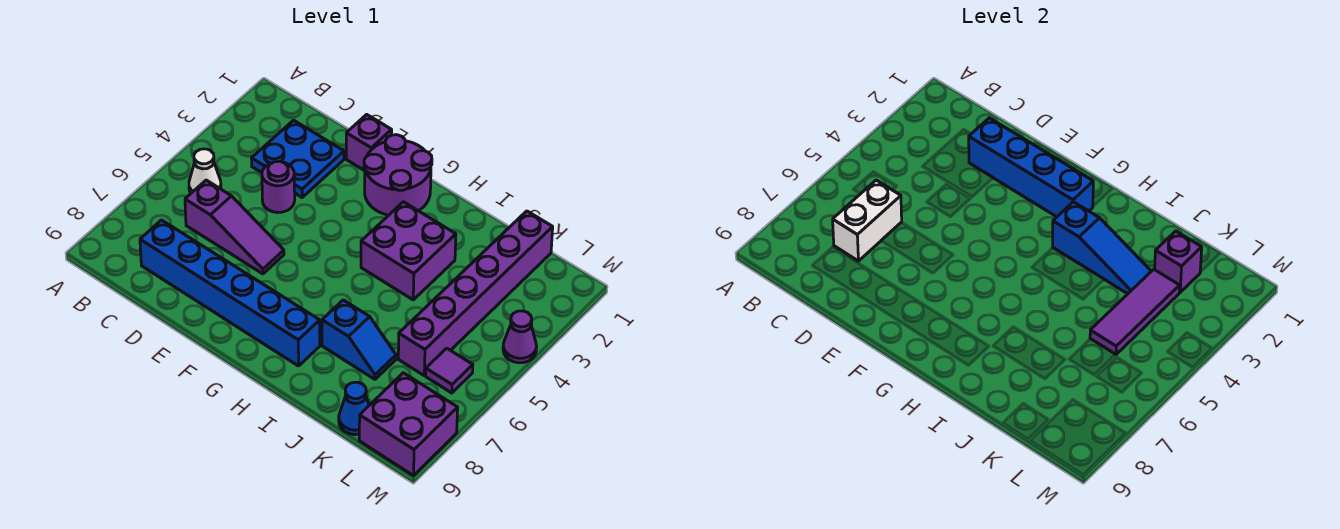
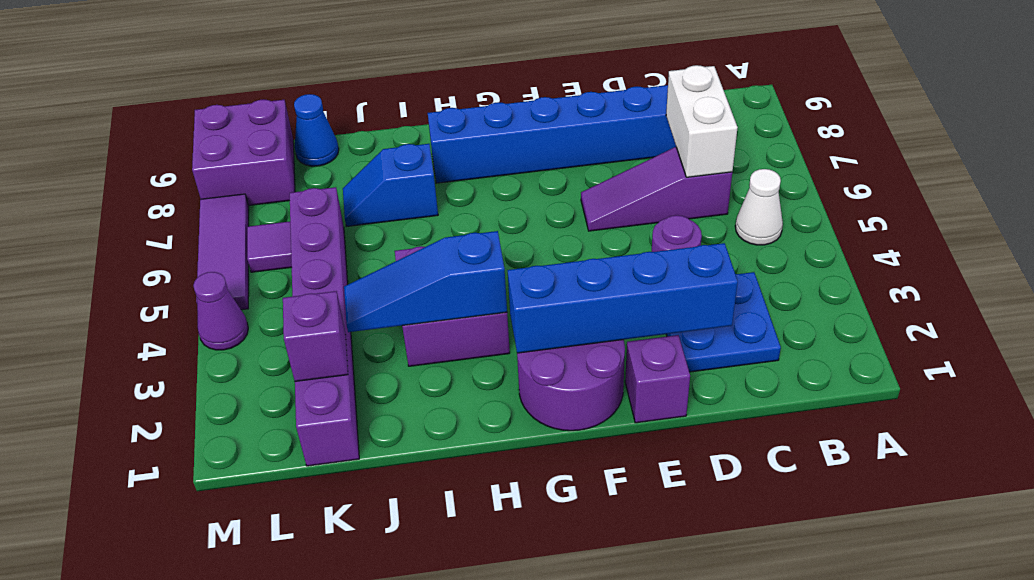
purple tile K3:K5 level 2 -> purple tile M5:M7 level 1

